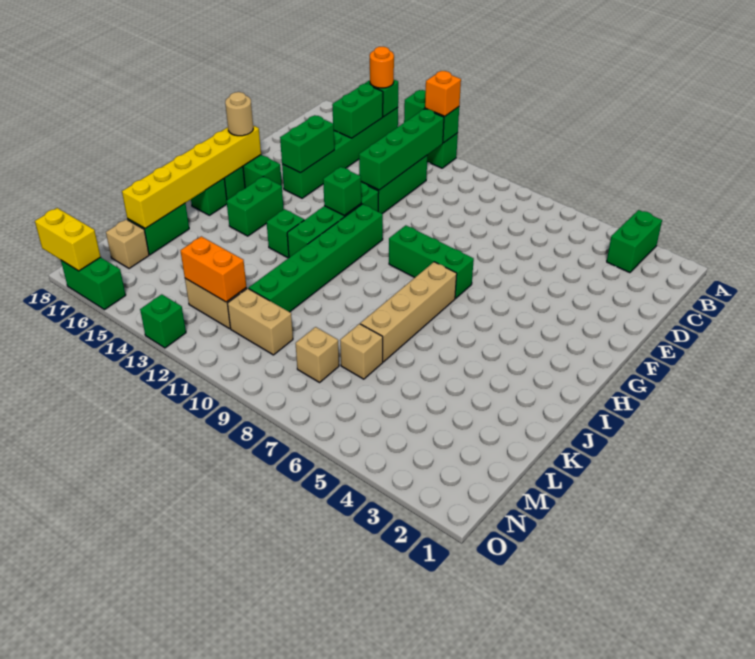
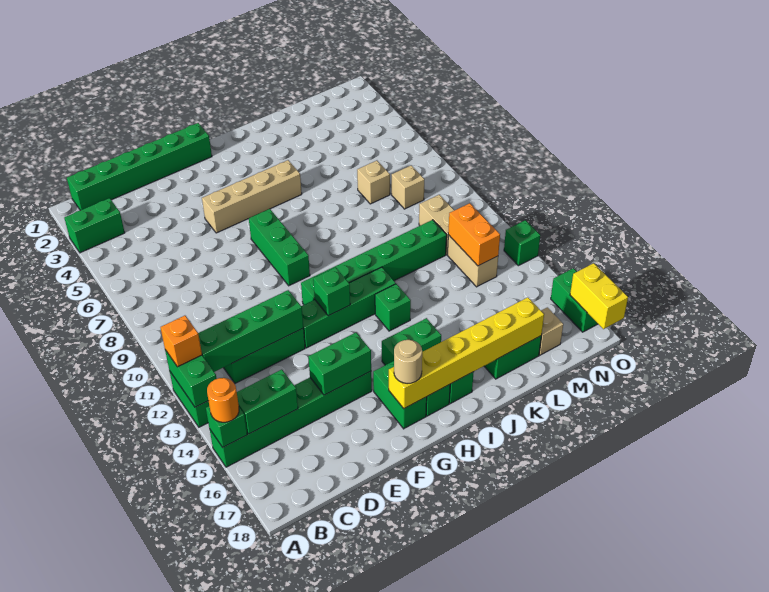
none -> green brick B1:G1 level 1
tan brick H7:K7 level 1 -> tan brick F5:I5 level 1

